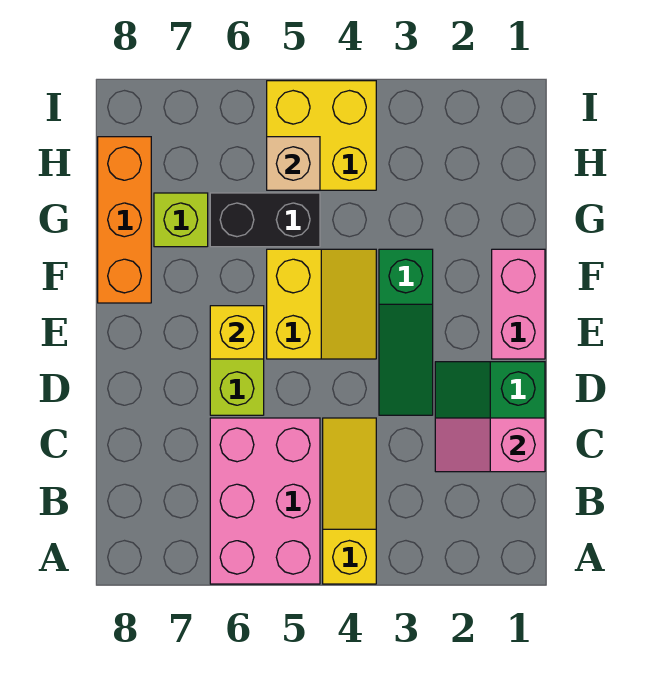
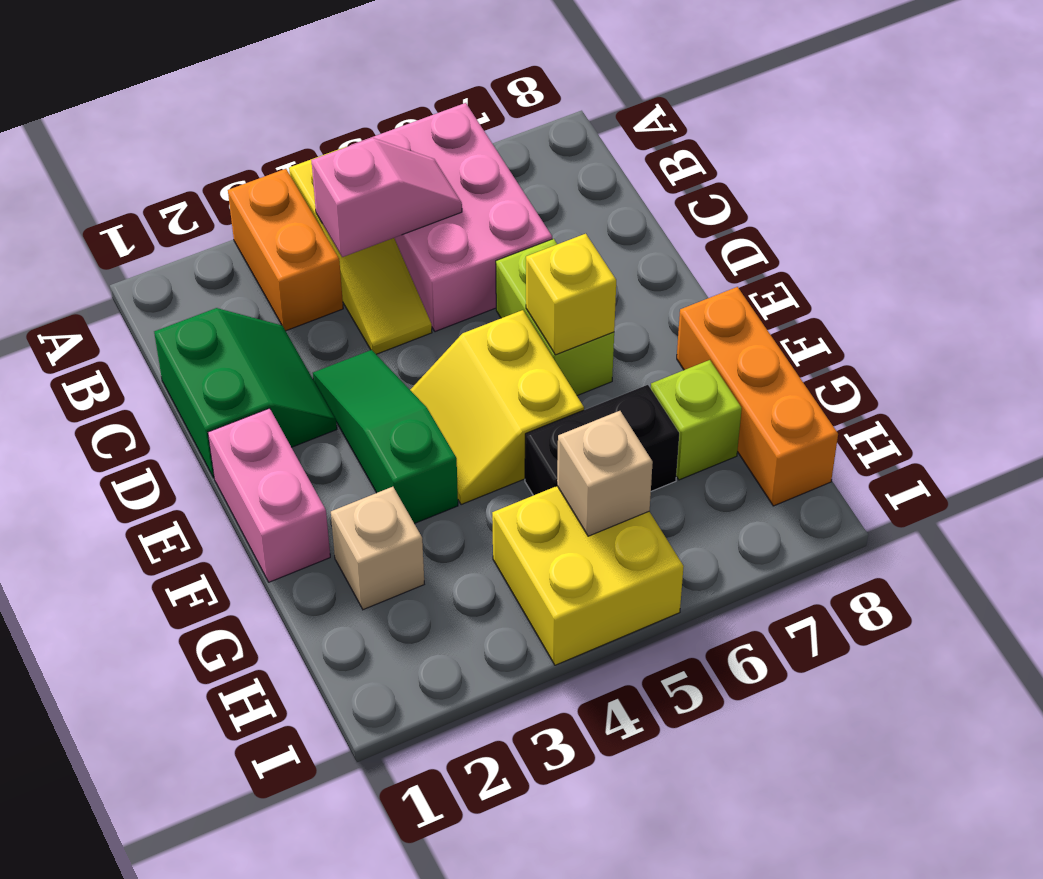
none -> orange brick A3:B3 level 1
pink slope C1:C2 level 2 top 1 -> pink slope B4:B5 level 2 top 4
none -> tan brick G2 level 1

